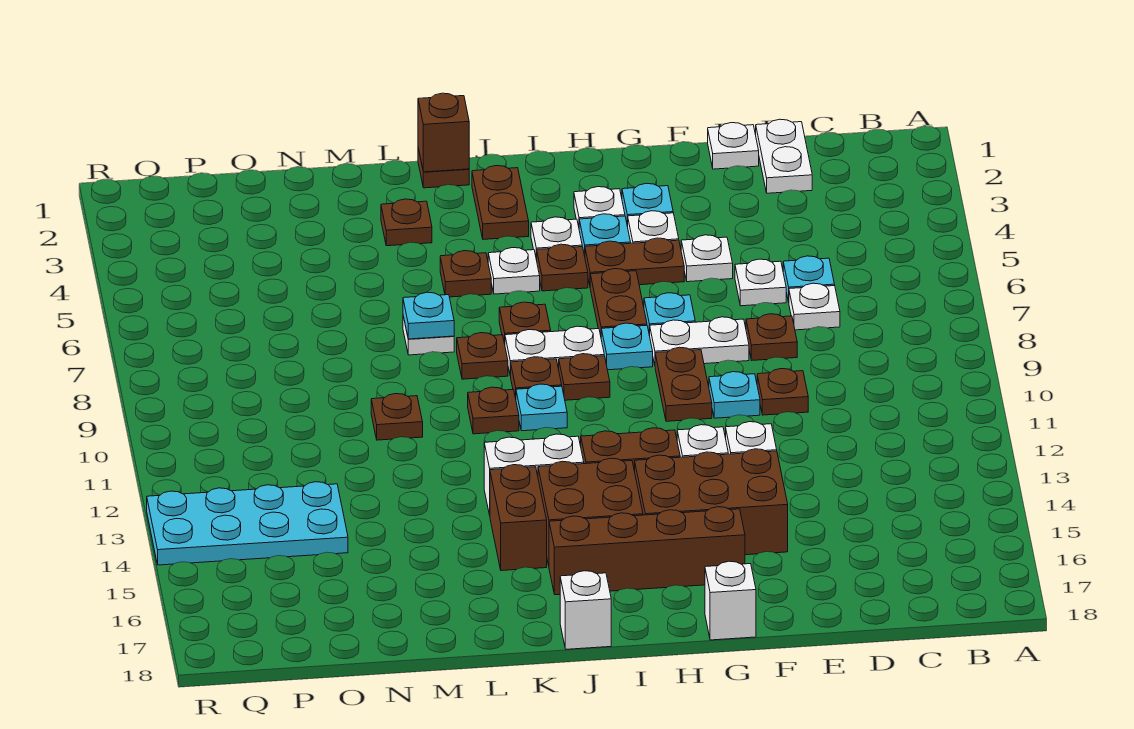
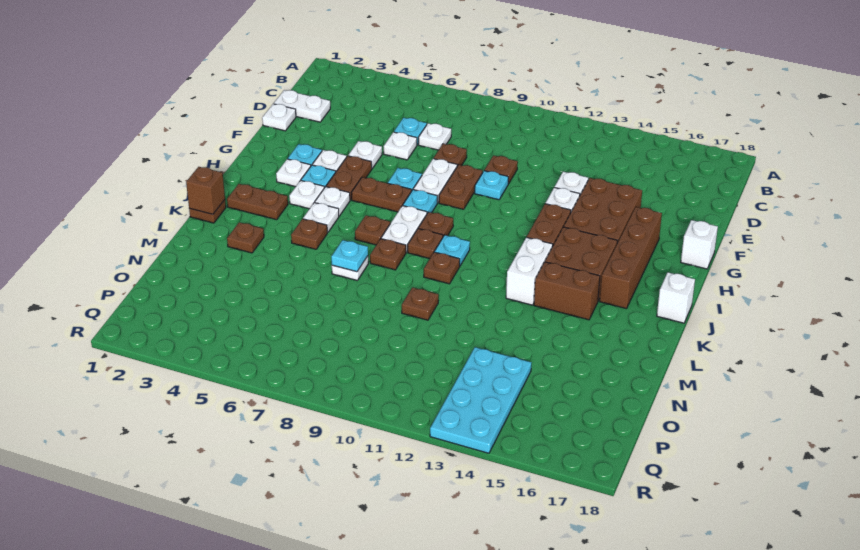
brown plate G9:G10 level 1 -> brown plate F9:G9 level 1
brown plate I5 level 1 -> white plate I5 level 1

